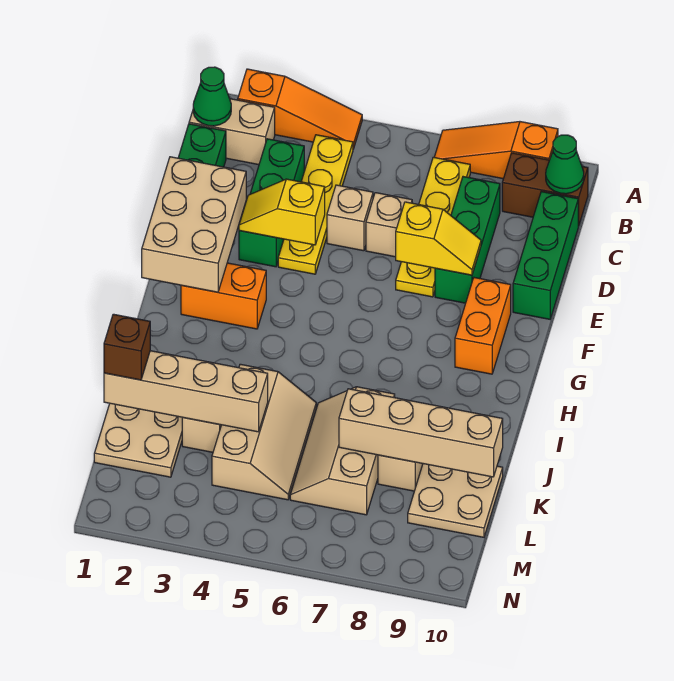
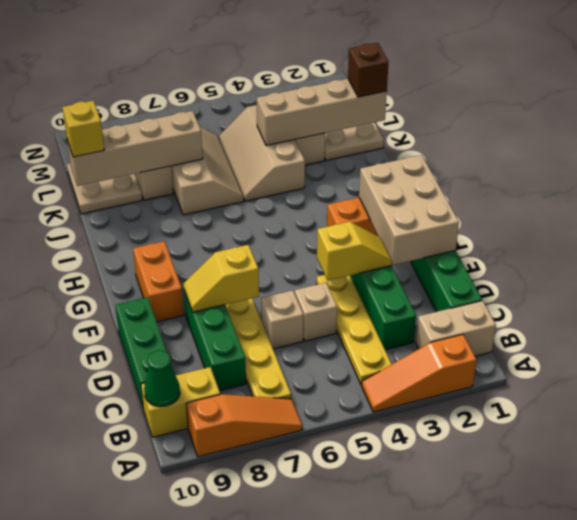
green cone B1 level 2 -> none
brown brick B9:B10 level 1 -> yellow brick B9:B10 level 1
none -> yellow brick K10 level 3

